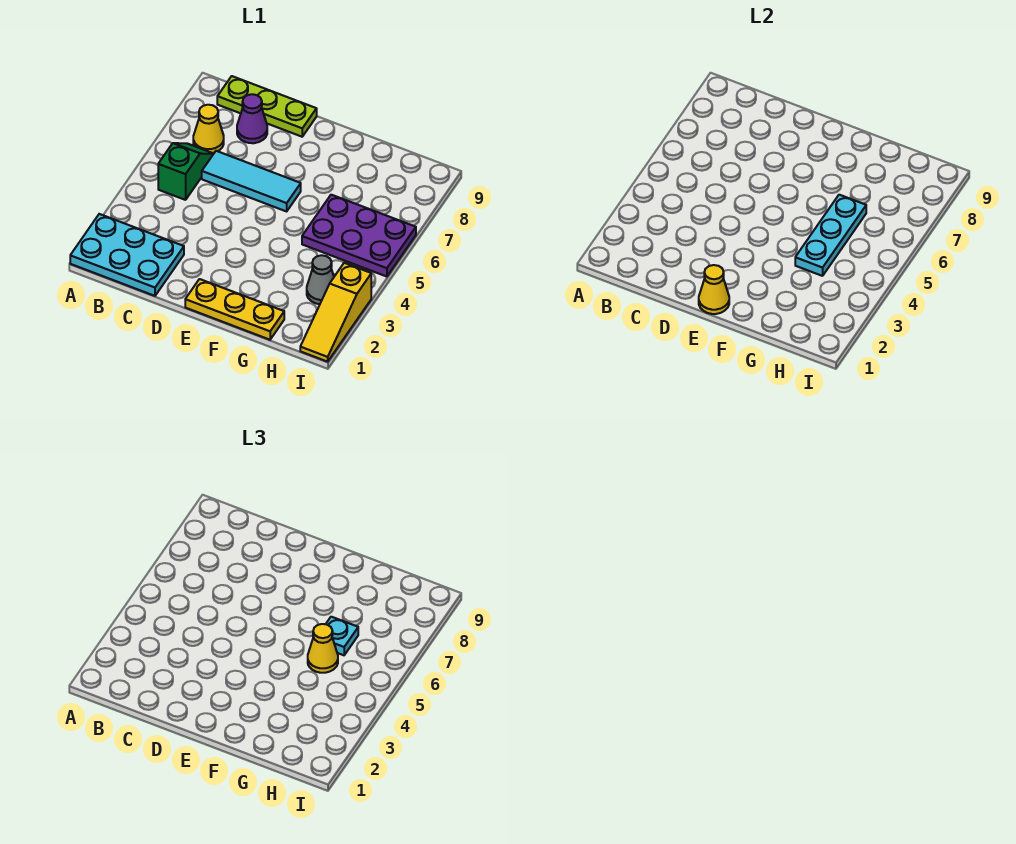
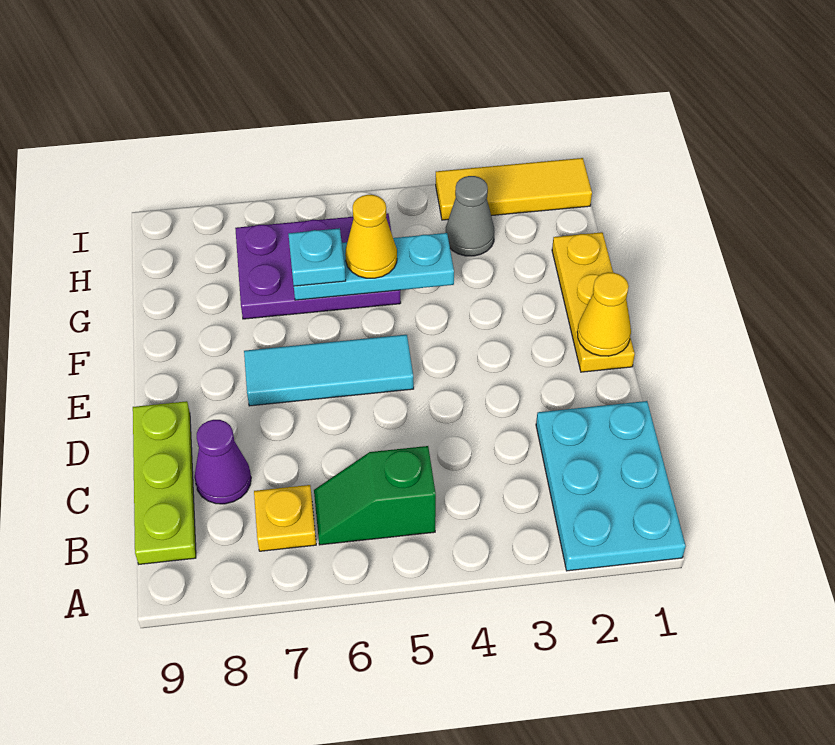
yellow cone B7 level 1 -> yellow plate B7 level 1
cyan tile C6:E6 level 1 -> cyan tile E5:E7 level 1
purple plate G5:I6 level 1 -> purple plate G5:H7 level 1
yellow slope I1:I3 level 1 top 3 -> yellow tile I1:I3 level 1

